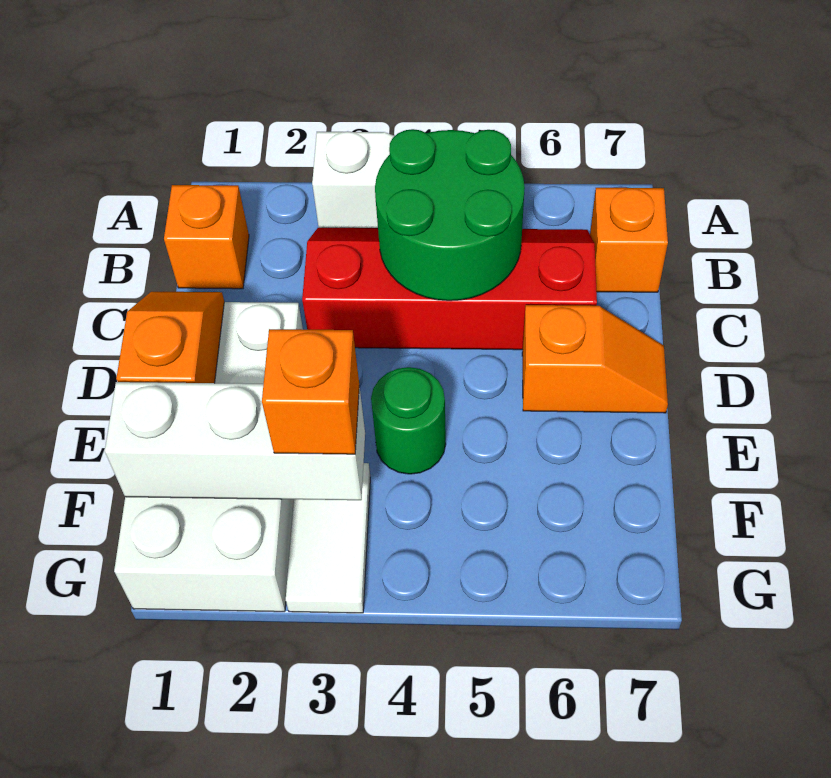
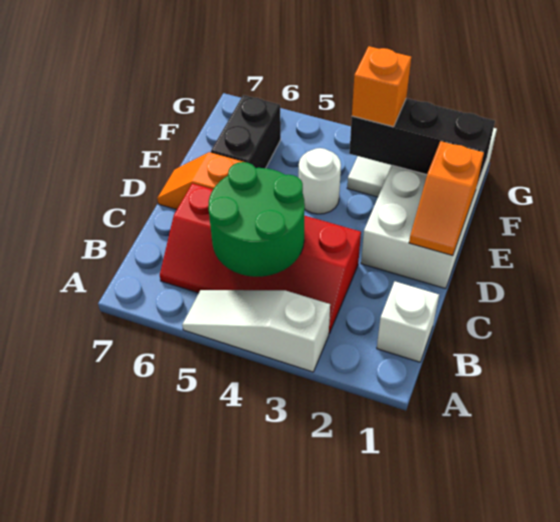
orange brick B1 level 1 -> white brick B1 level 1
orange brick B7 level 1 -> none
green round brick E4 level 1 -> white round brick E4 level 1
none -> black brick E6:F6 level 1
white brick F1:F3 level 2 -> black brick F1:F3 level 2

